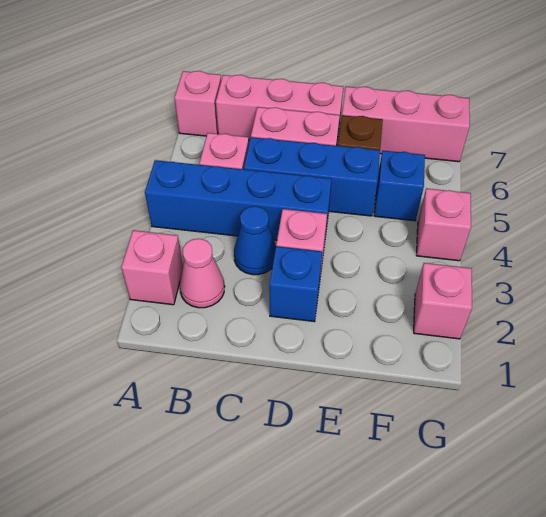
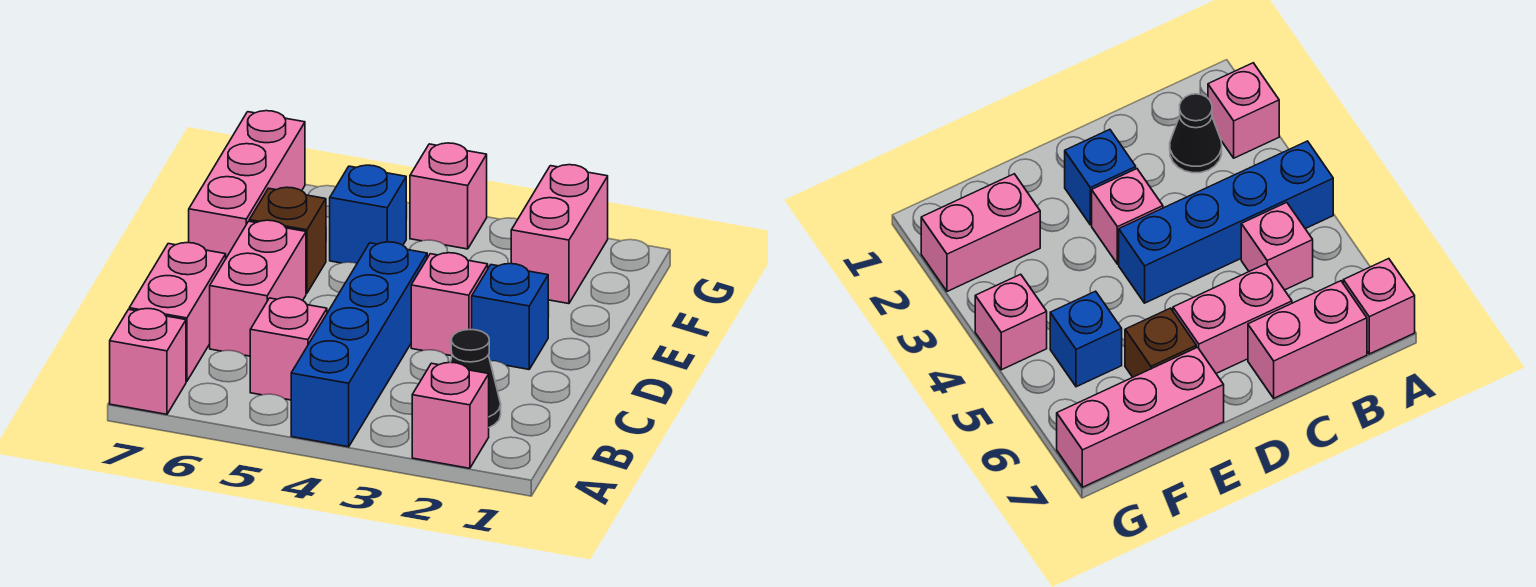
pink cone B2 level 1 -> black cone B2 level 1
pink brick B7:D7 level 1 -> pink brick B7:C7 level 1
blue cone C3 level 1 -> none
blue brick C5:E5 level 1 -> none
pink brick G2 level 1 -> pink brick F2:G2 level 1

